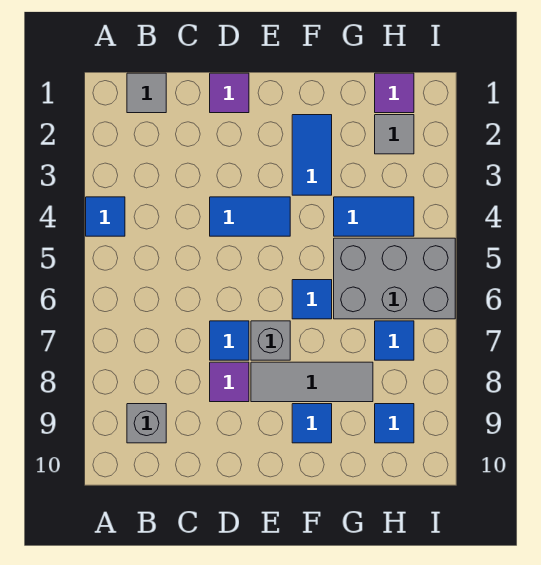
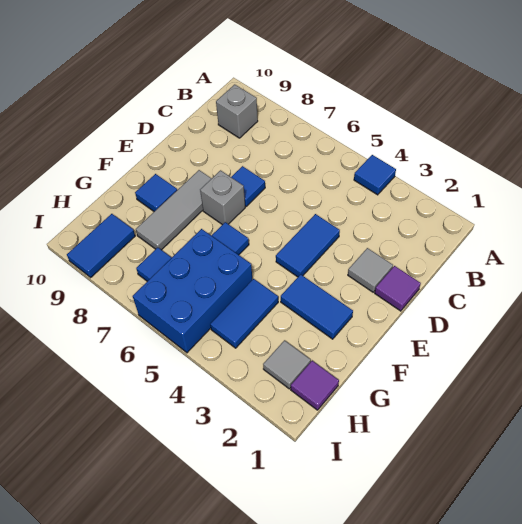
grey tile B1 level 1 -> grey tile D2 level 1
purple tile D8 level 1 -> none
grey brick G5:I6 level 1 -> blue brick G5:I6 level 1
blue tile H9 level 1 -> blue tile H9:I9 level 1

